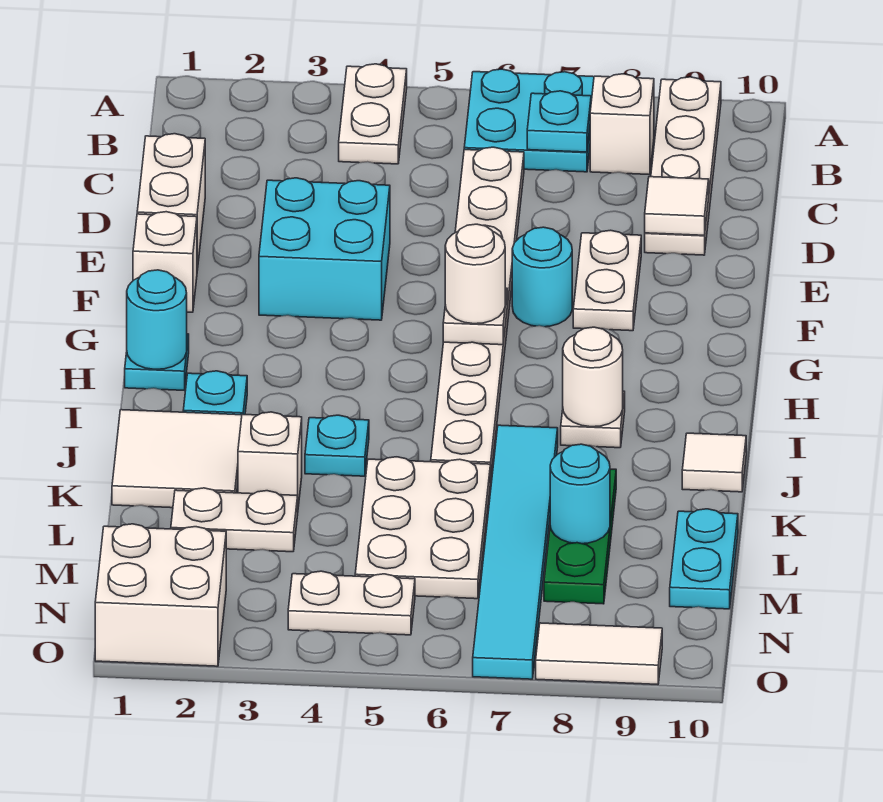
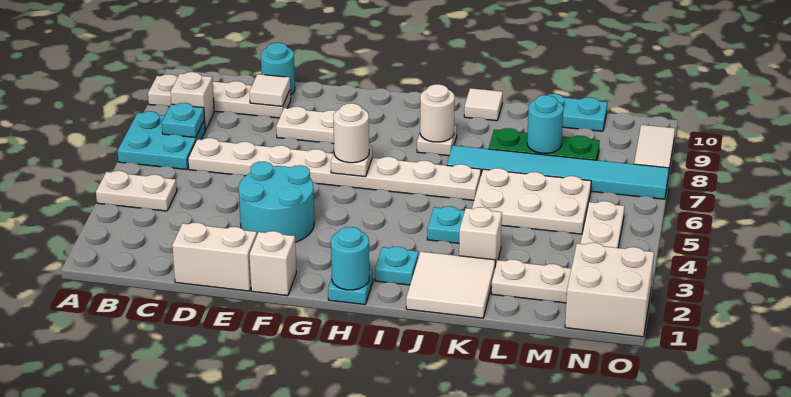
cyan brick E3:F4 level 1 -> cyan round brick E3:F4 level 1
cyan round brick F7 level 1 -> cyan round brick D10 level 1
white plate L2:L3 level 1 -> white plate L2:M2 level 1

